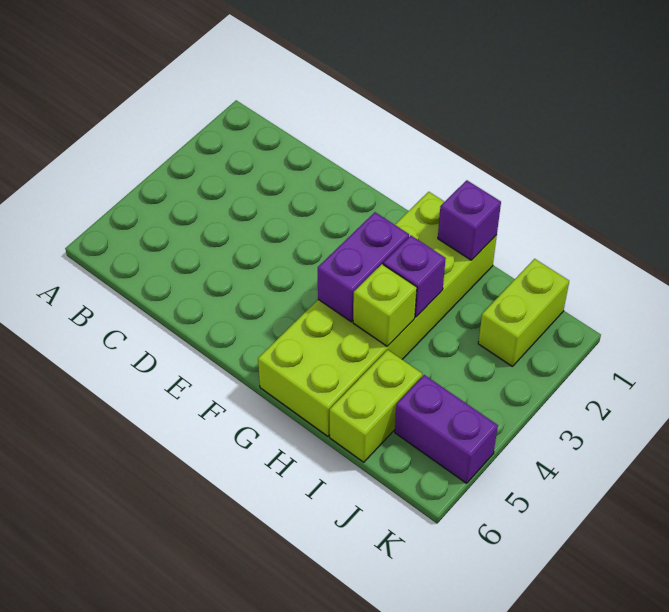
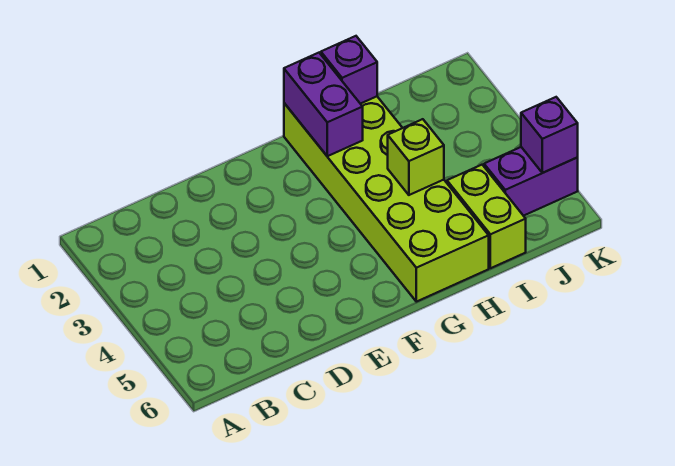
purple brick G3:G4 level 2 -> purple brick G1:G2 level 2
purple brick H3 level 2 -> purple brick K5 level 2
lime brick J1:J2 level 1 -> none

